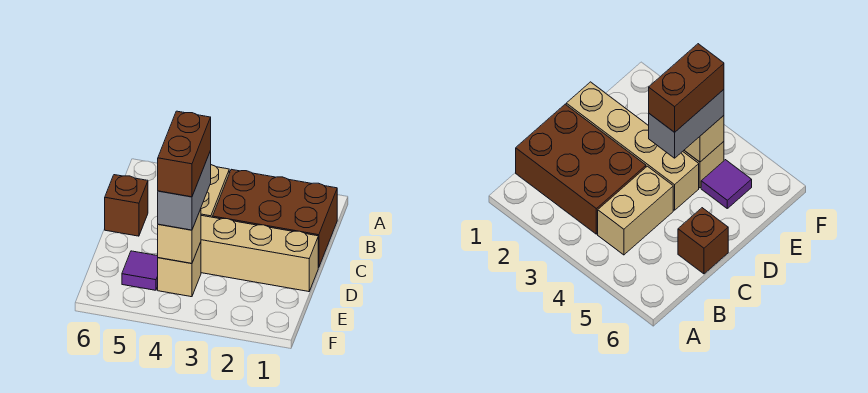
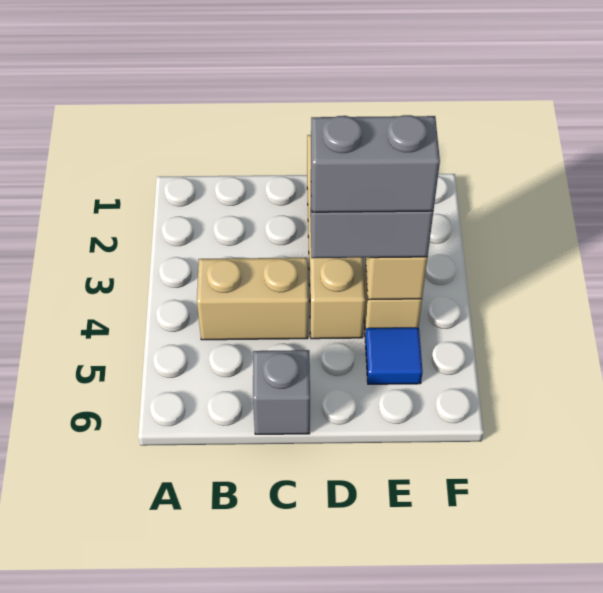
brown brick B1:C3 level 1 -> none
brown brick C6 level 1 -> grey brick C6 level 1
brown brick D4:E4 level 4 -> grey brick D4:E4 level 4
purple tile E5 level 1 -> blue tile E5 level 1

